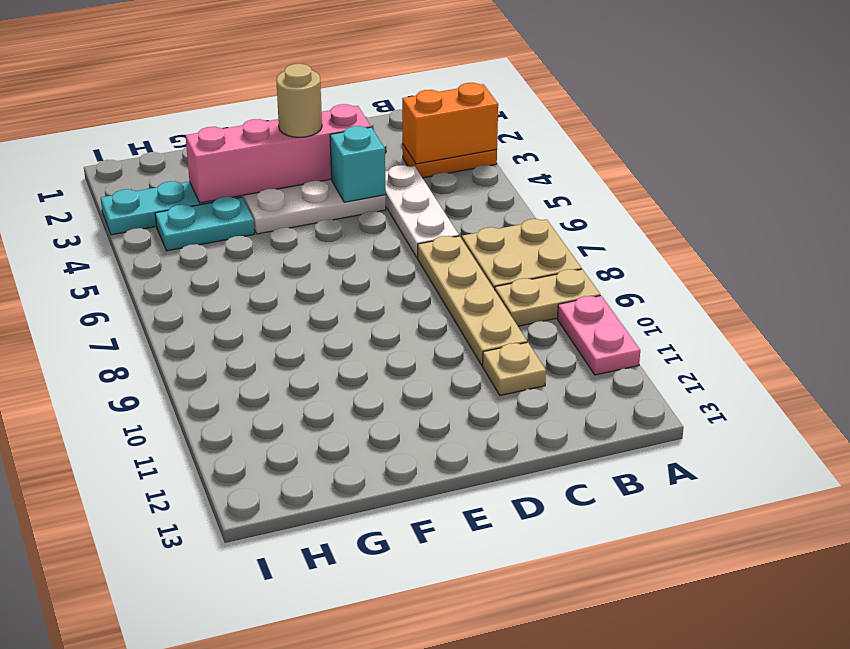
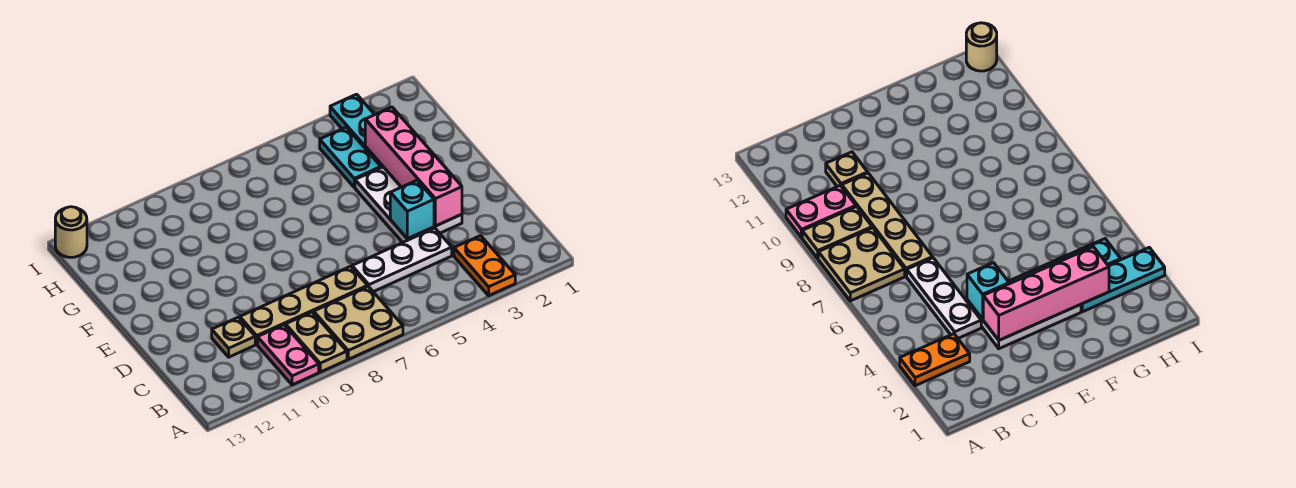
orange brick A3:B3 level 2 -> none
pink plate A10:A11 level 1 -> pink plate A10:B10 level 1
tan round brick E3 level 3 -> tan round brick I13 level 1

